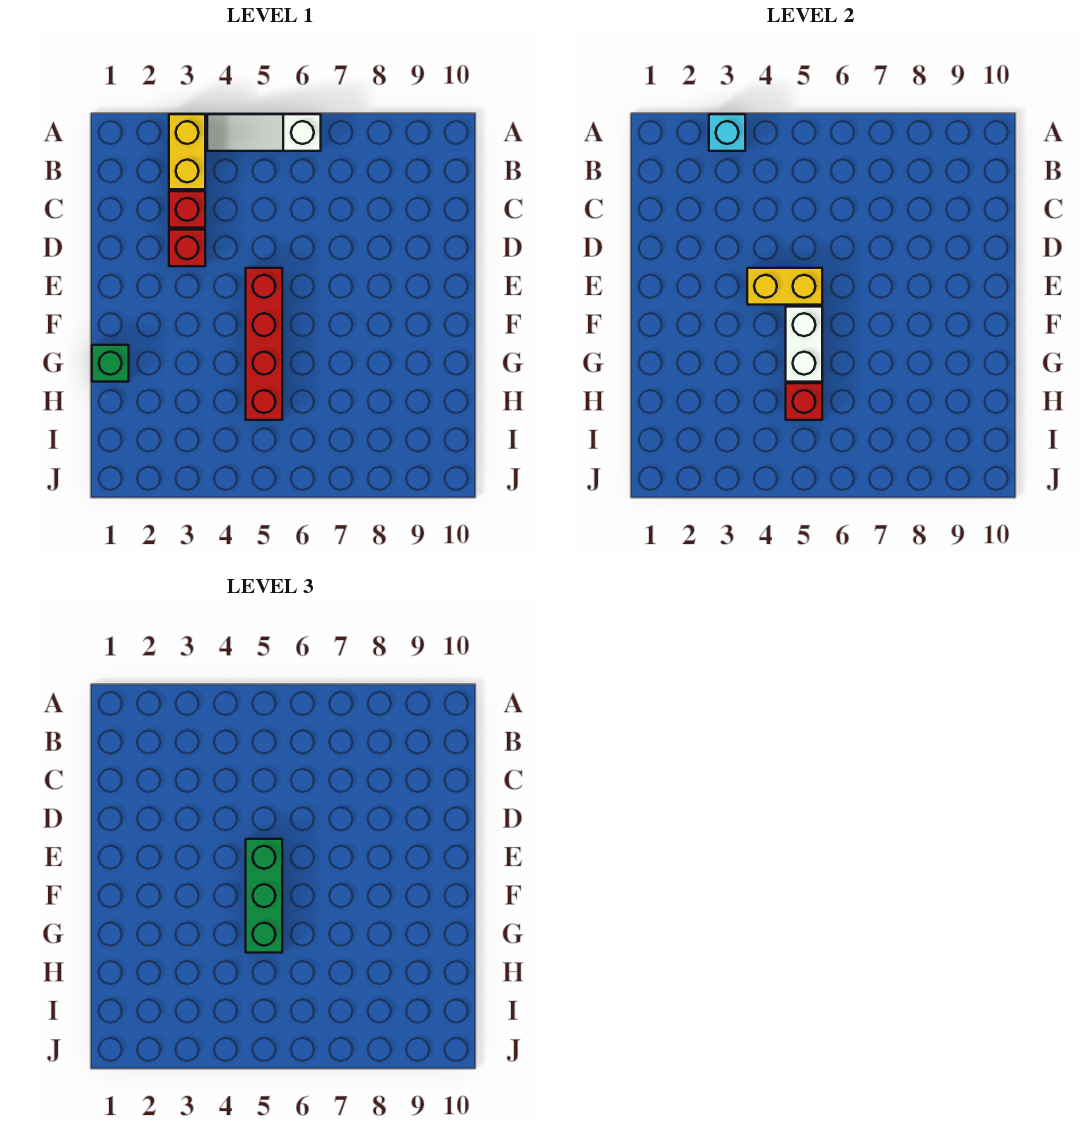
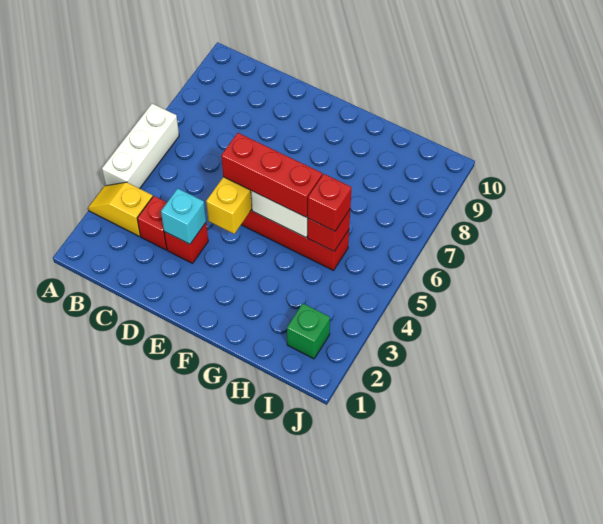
yellow brick A3:B3 level 1 -> yellow slope A3:B3 level 1 top B
cyan brick A3 level 2 -> cyan brick D3 level 2
white slope A4:A6 level 1 top 6 -> white brick A4:A6 level 1
green brick E5:G5 level 3 -> red brick E5:G5 level 3
green brick G1 level 1 -> green brick I2 level 1
none -> red brick H5 level 3

